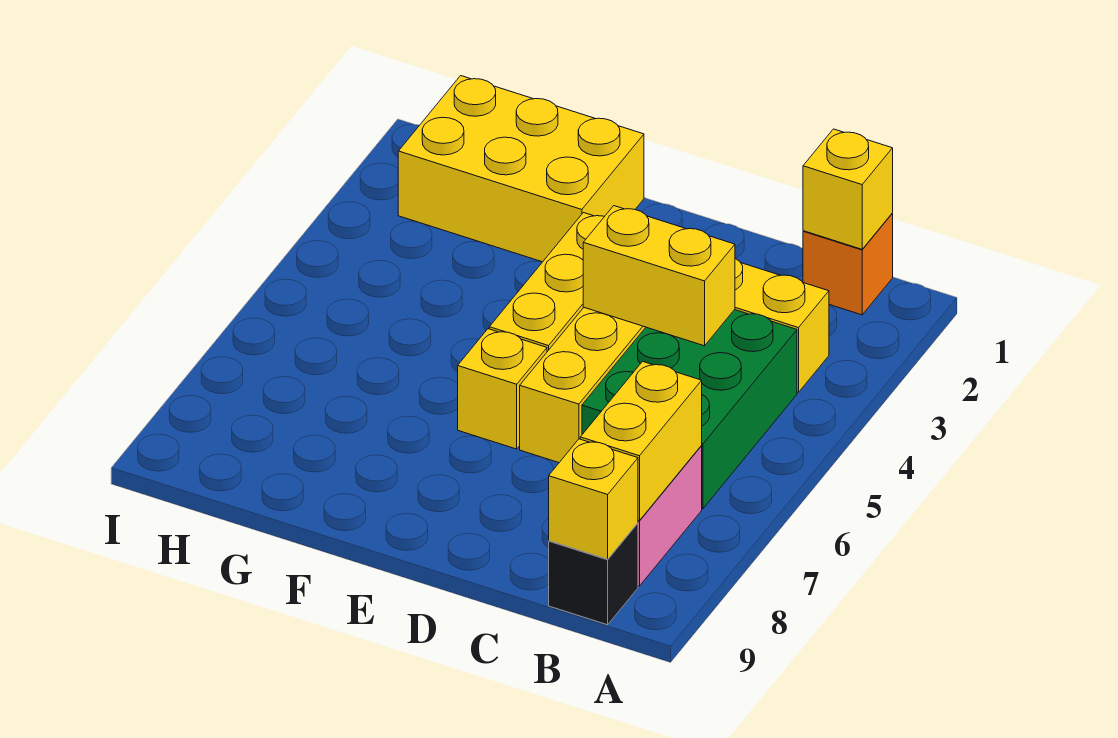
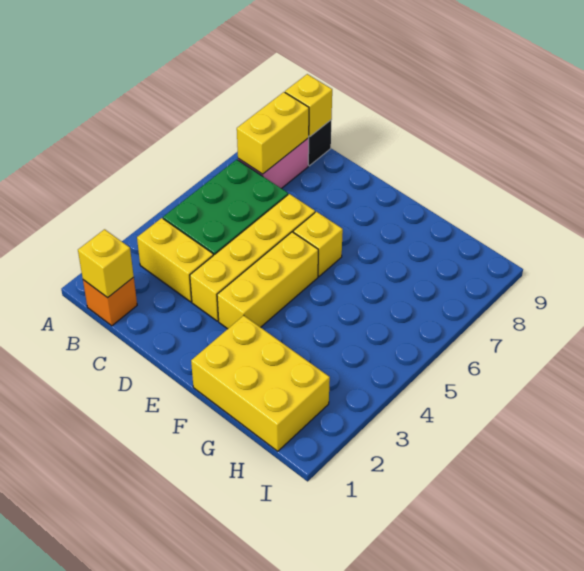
yellow brick C4:D4 level 2 -> none

